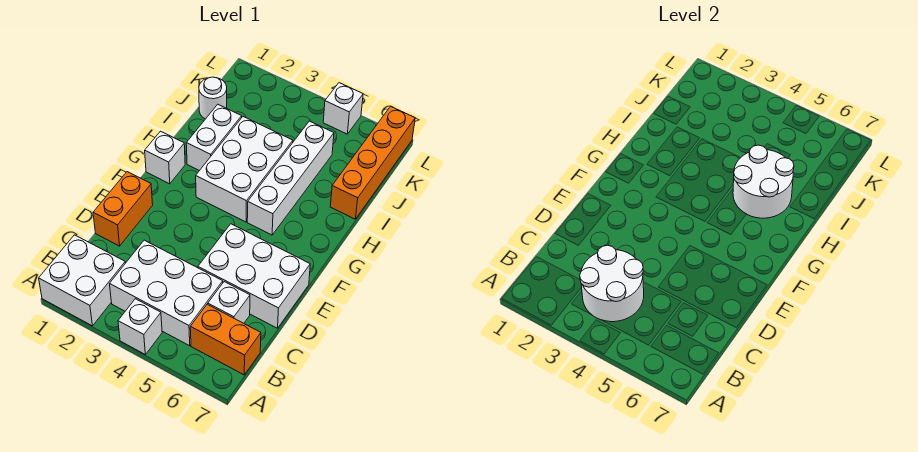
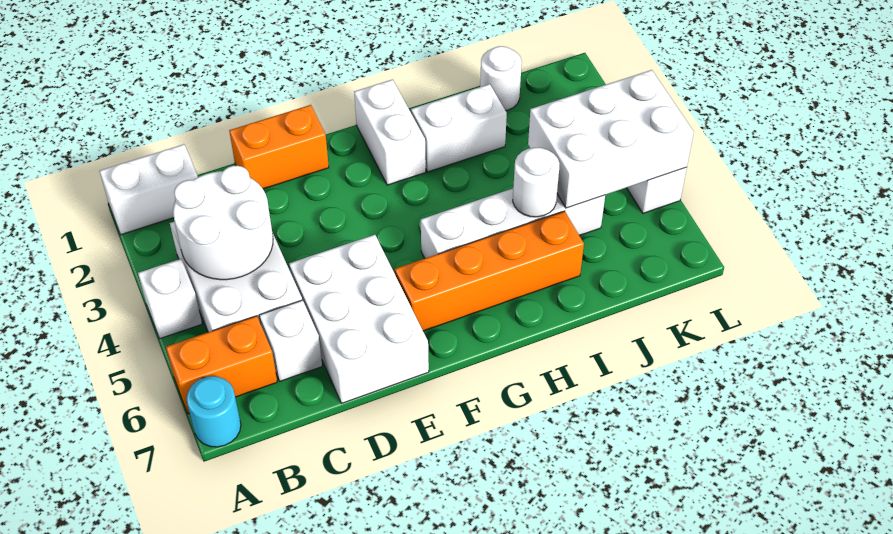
white brick A1:B2 level 1 -> white brick A1:B1 level 1
none -> cyan round brick A7 level 1
orange brick B6:B7 level 1 -> orange brick A6:B6 level 1
white brick G1 level 1 -> white brick G1:G2 level 1
white brick G3:I4 level 1 -> white brick J4:L5 level 2
white round brick H5:I6 level 2 -> white round brick I5 level 2
orange brick I7:L7 level 1 -> orange brick F6:I6 level 1

